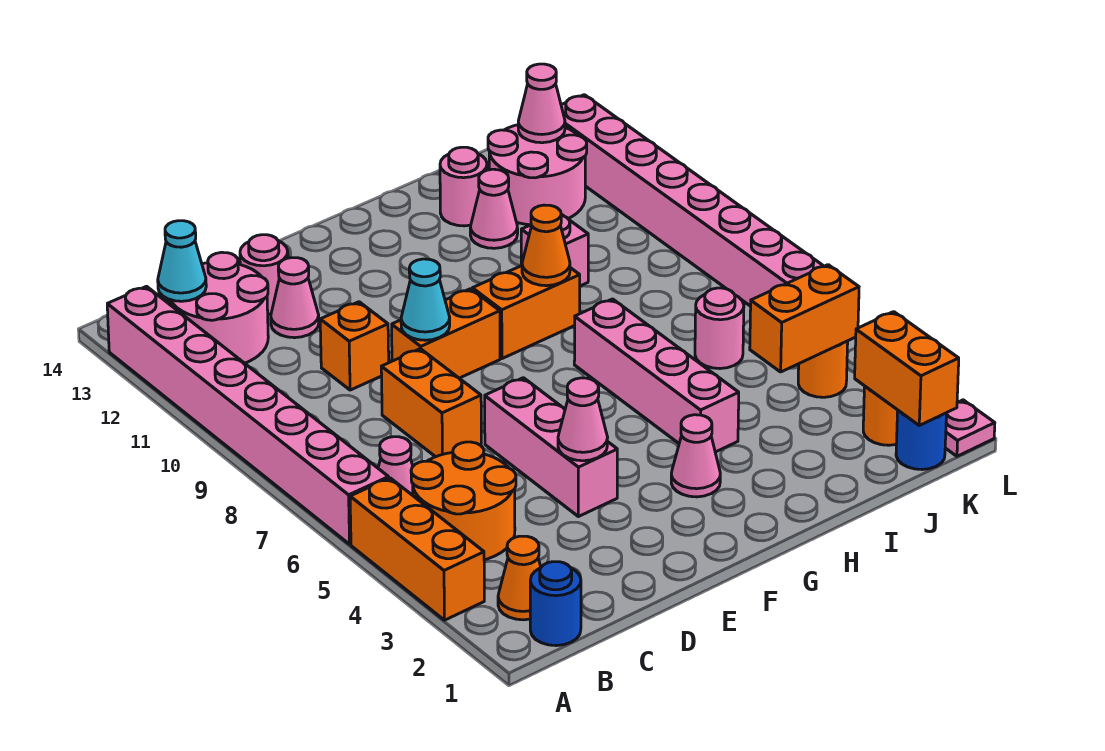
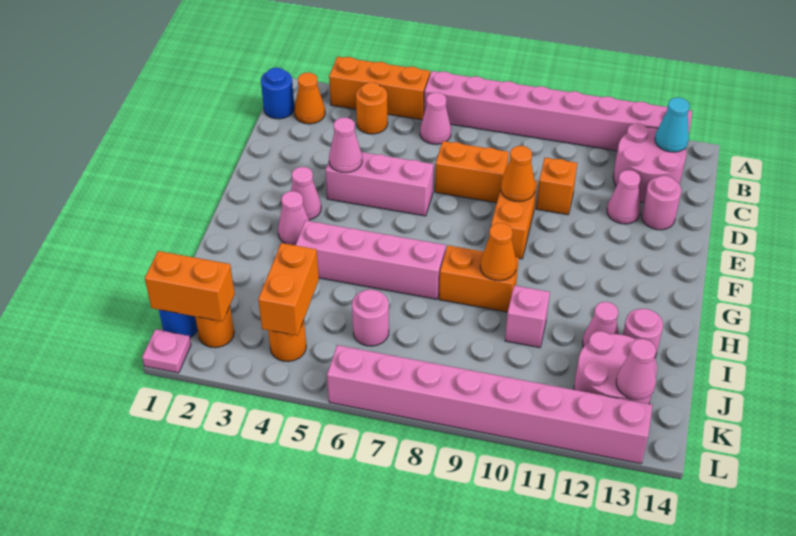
orange round brick B4:C5 level 1 -> orange round brick B4 level 1
cyan cone E9 level 2 -> orange cone E9 level 2
none -> pink cone F3 level 1
orange brick G9:H9 level 1 -> orange brick H8:H9 level 1

